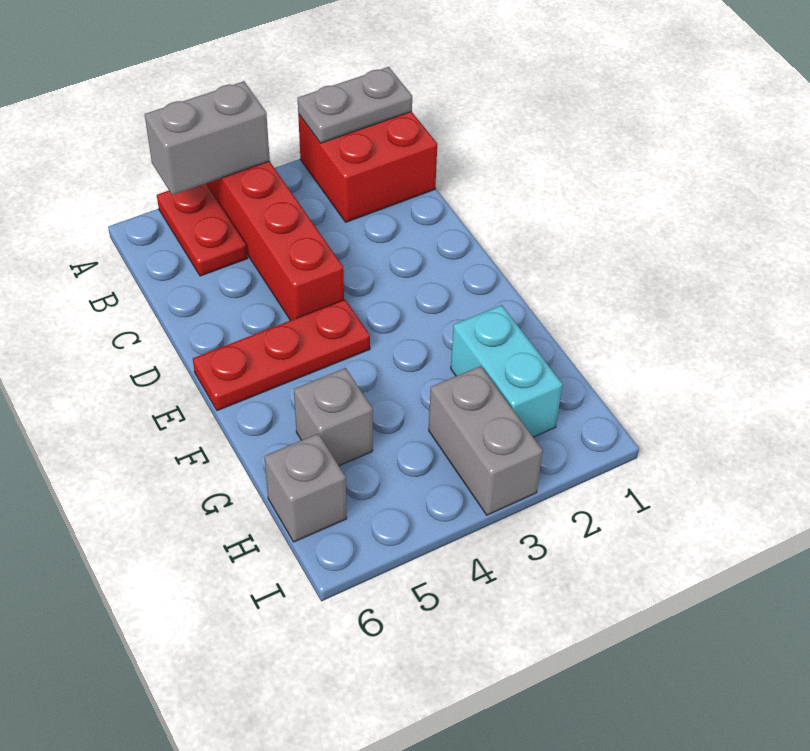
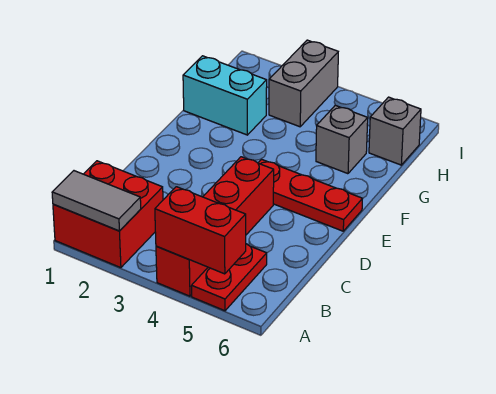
grey plate A1:A2 level 2 -> grey tile A1:A2 level 2
grey brick A4:A5 level 2 -> red brick A4:A5 level 2
cyan brick G2:H2 level 1 -> cyan brick G1:G2 level 1

